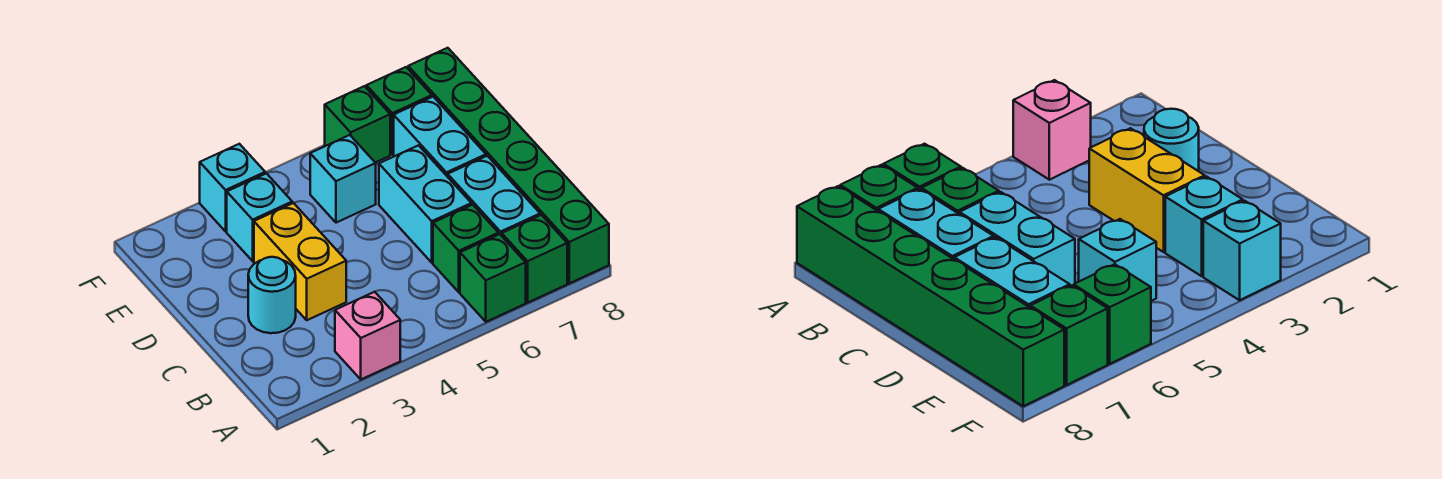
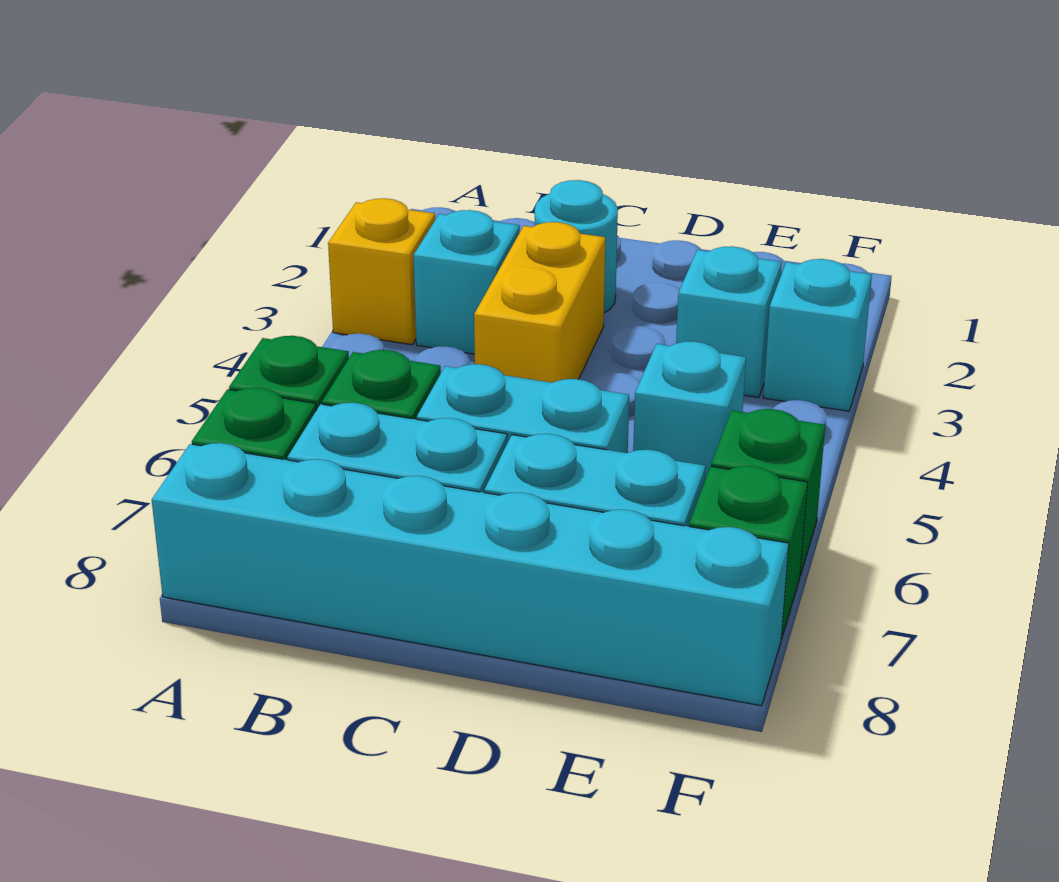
pink brick A3 level 1 -> yellow brick A3 level 1
green brick A8:F8 level 1 -> cyan brick A8:F8 level 1
none -> cyan brick B3 level 1
yellow brick C3:D3 level 1 -> yellow brick C3:C4 level 1

